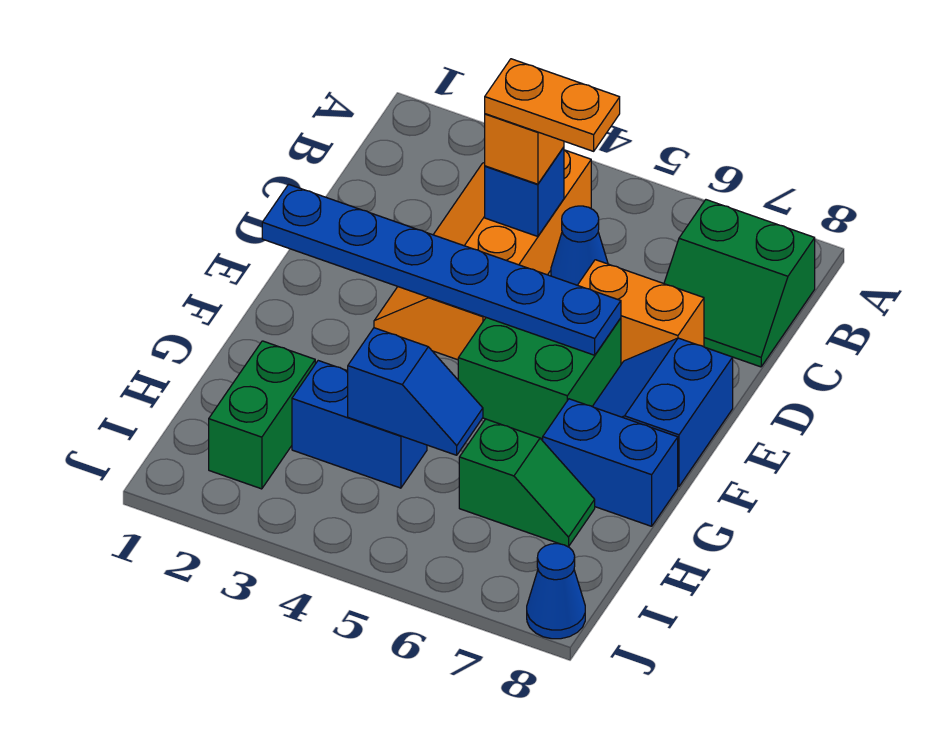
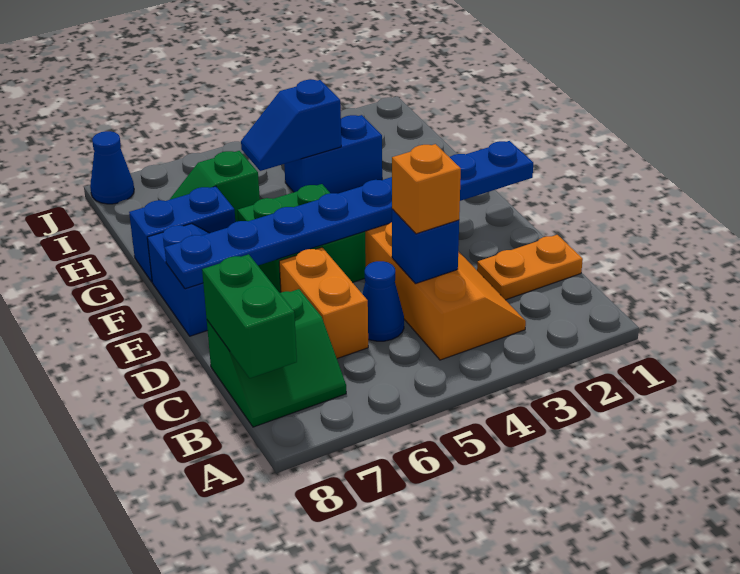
green slope B7:C8 level 1 top B -> green slope B7:C8 level 1 top C
orange plate C4:C5 level 4 -> orange plate C1:C2 level 1
orange brick D6:D7 level 1 -> orange brick C6:D6 level 1
blue plate E1:E6 level 2 -> blue plate E1:E8 level 2
green brick H2:I2 level 1 -> green brick B8:C8 level 2

